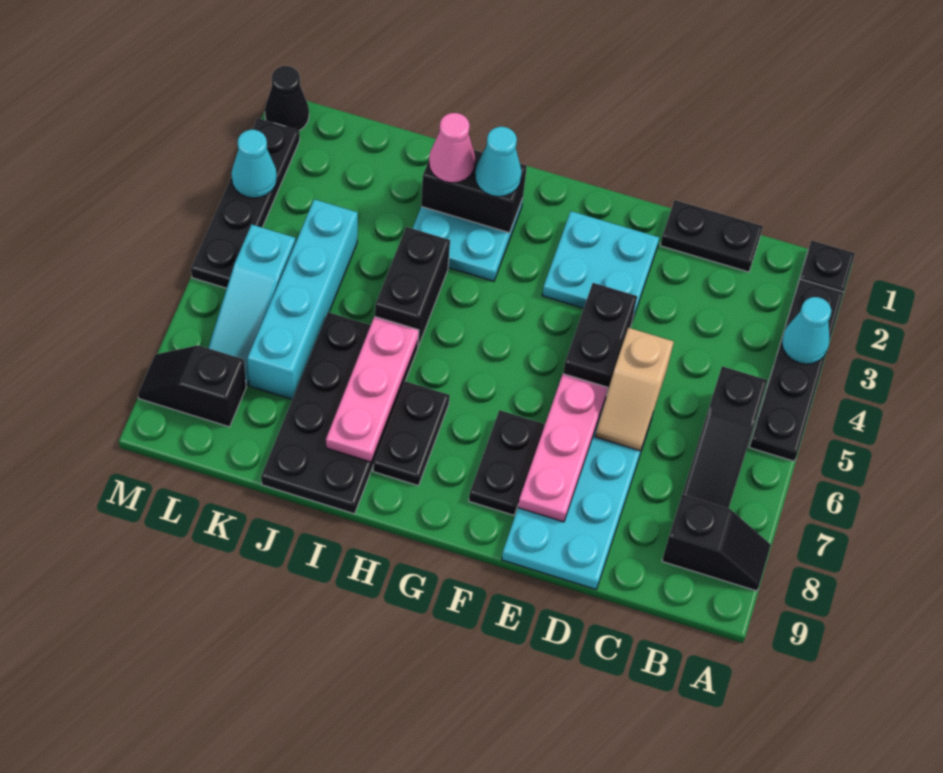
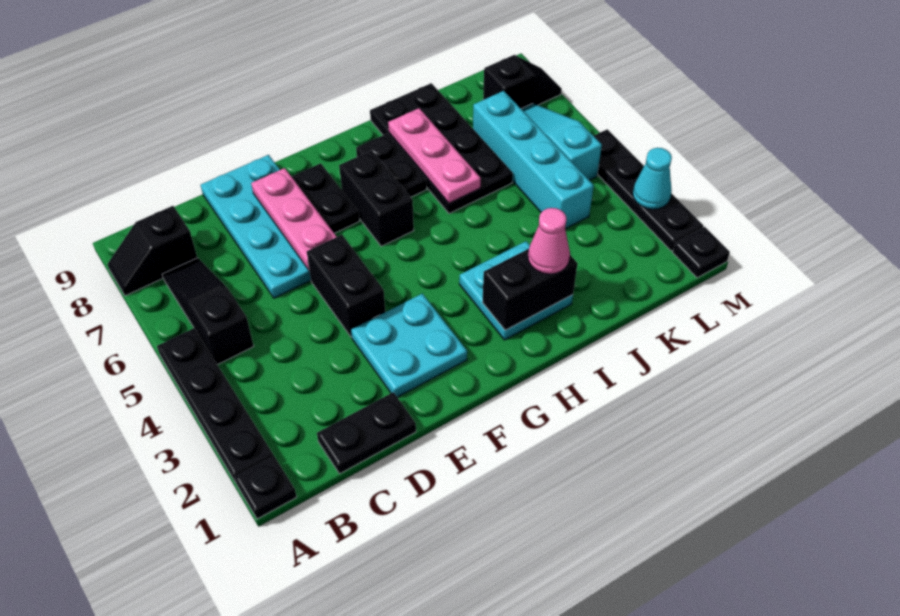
cyan cone A3 level 2 -> none
tan slope D5:D6 level 2 top 5 -> none
cyan cone H2 level 3 -> none
black brick I4:I5 level 1 -> black brick G6:G7 level 1
black cone M1 level 1 -> black plate M1 level 1

